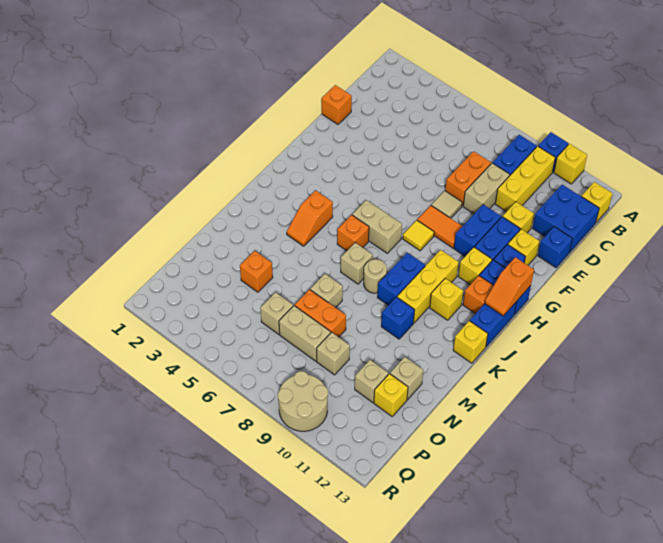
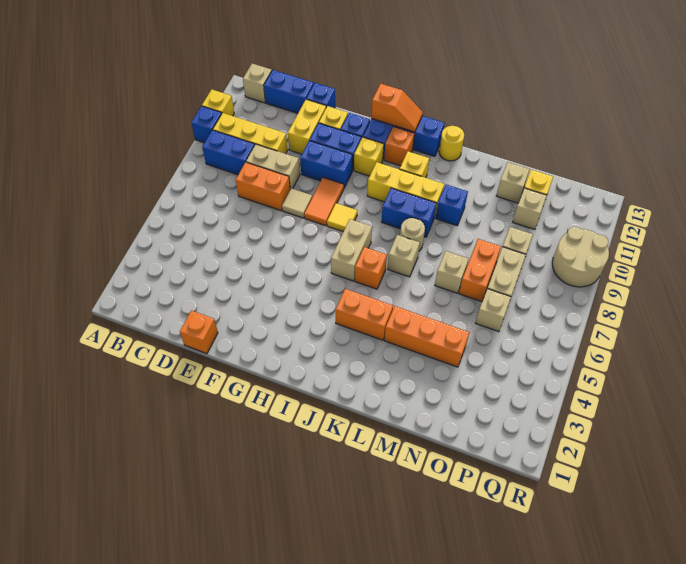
yellow brick B13 level 1 -> tan brick B13 level 1
blue brick C12:D13 level 1 -> blue brick C13:D13 level 1
yellow brick E11 level 1 -> yellow brick E11:E12 level 1
orange slope J4:K4 level 1 top J -> orange brick J4:K4 level 1
yellow brick K13 level 1 -> yellow round brick K13 level 1
orange brick N4 level 1 -> orange brick L4:N4 level 1

